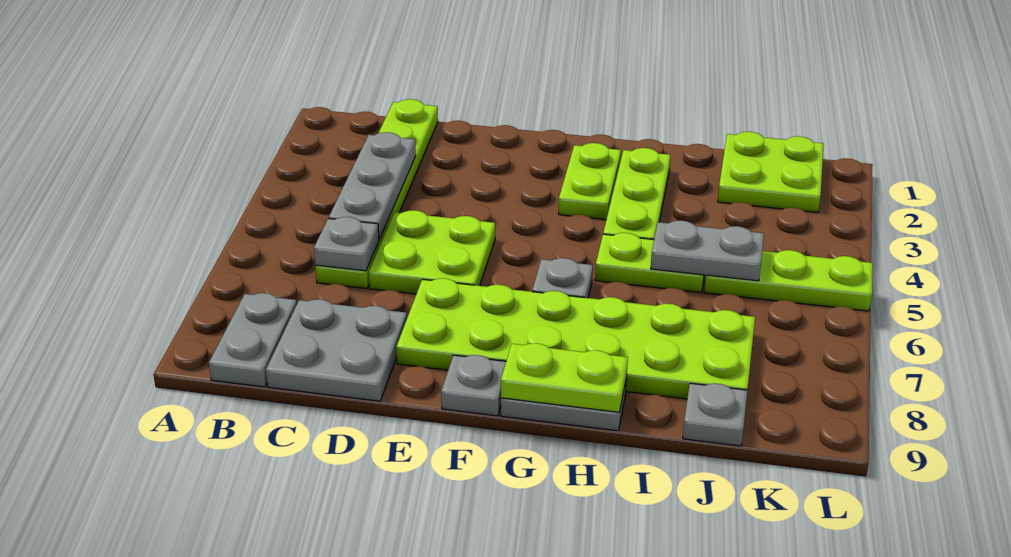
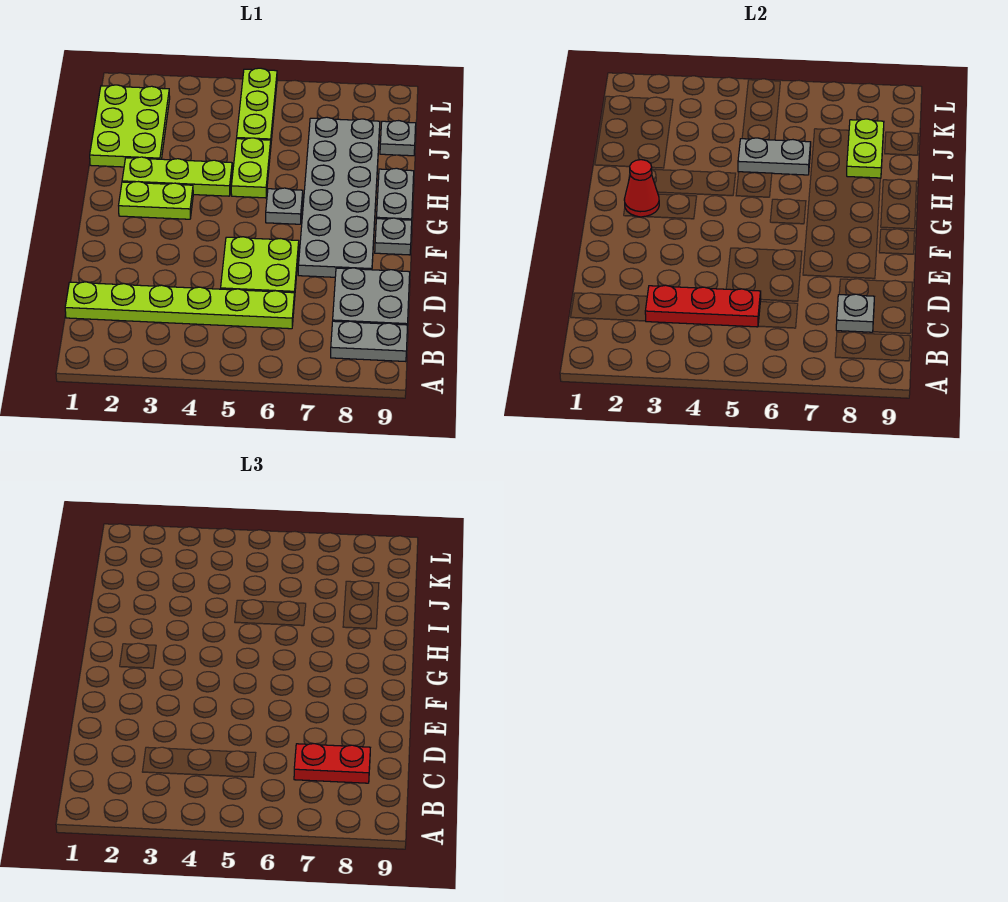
grey plate C3:C5 level 2 -> red plate C3:C5 level 2
grey plate C6 level 2 -> grey plate C8 level 2
none -> red plate C7:C8 level 3
lime plate E7:J8 level 1 -> grey plate E7:J8 level 1
none -> red cone G2 level 2
lime plate G9:H9 level 2 -> lime plate I8:J8 level 2
grey plate I5:J5 level 2 -> grey plate I5:I6 level 2
lime plate J1:K2 level 1 -> lime plate I1:K2 level 1

